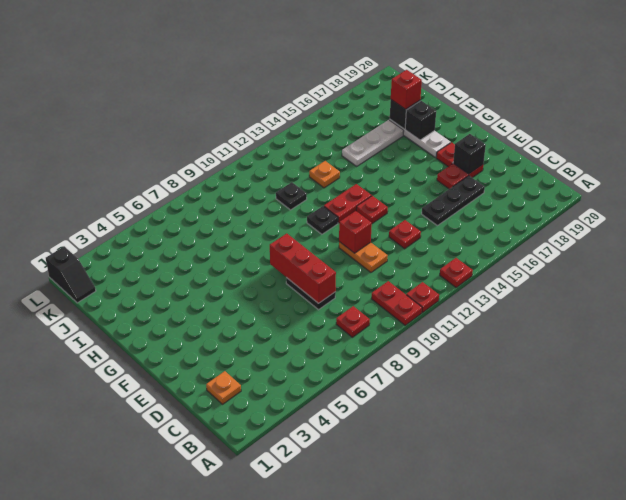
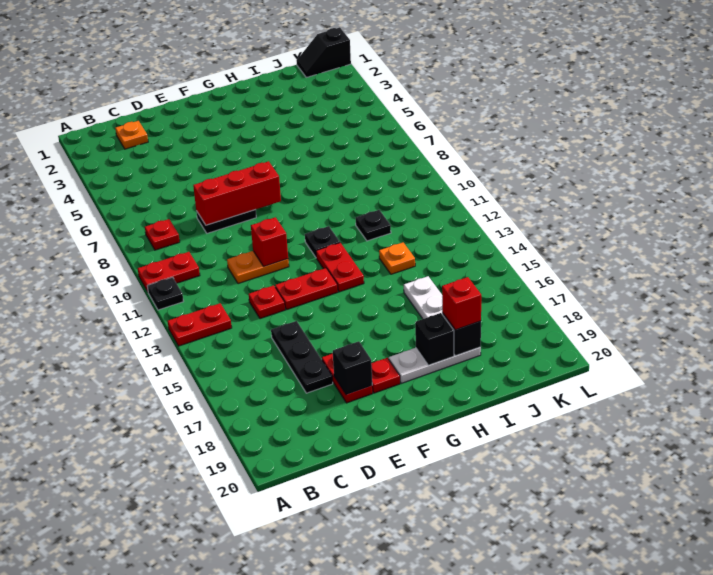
red plate A11 level 1 -> black plate A11 level 1
red plate A13 level 1 -> red plate A13:B13 level 1
red plate F13 level 1 -> red plate E13:F13 level 1

